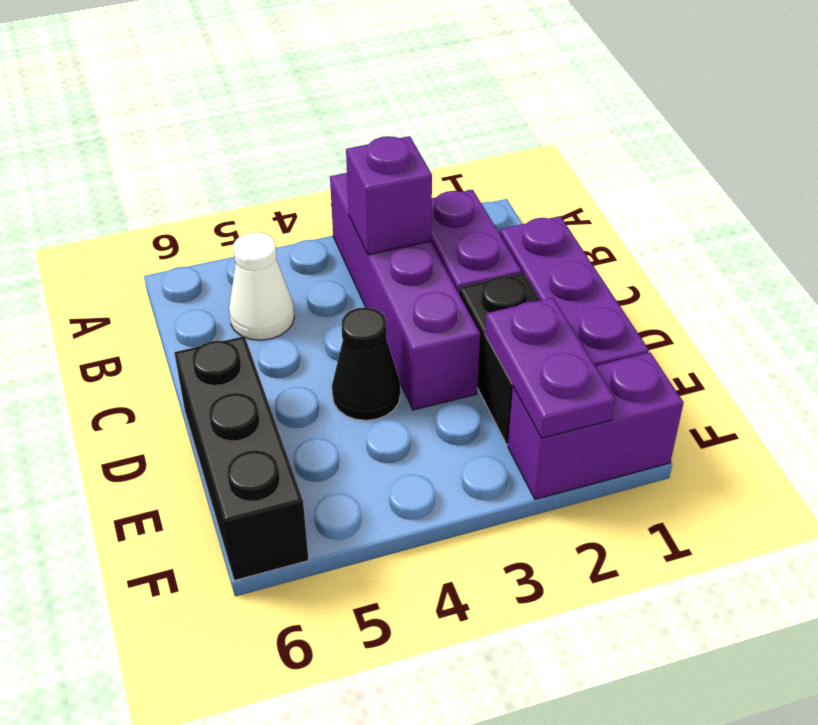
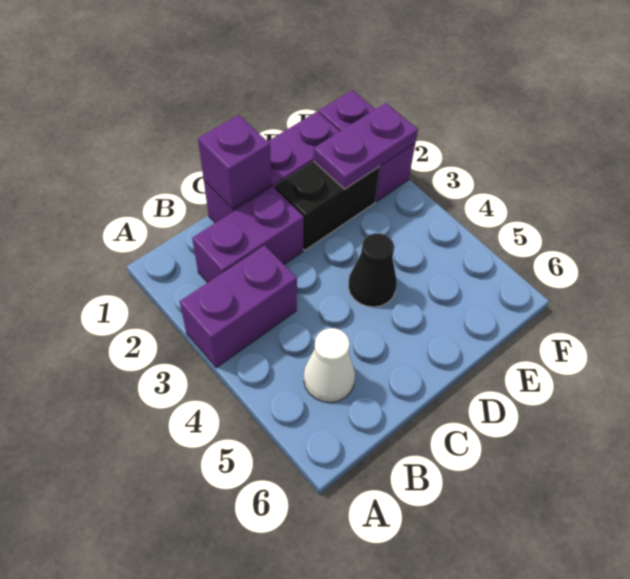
purple brick A3:D3 level 1 -> purple brick A3:B3 level 1
purple brick B3 level 2 -> purple brick C1 level 2
black brick D6:F6 level 1 -> none

